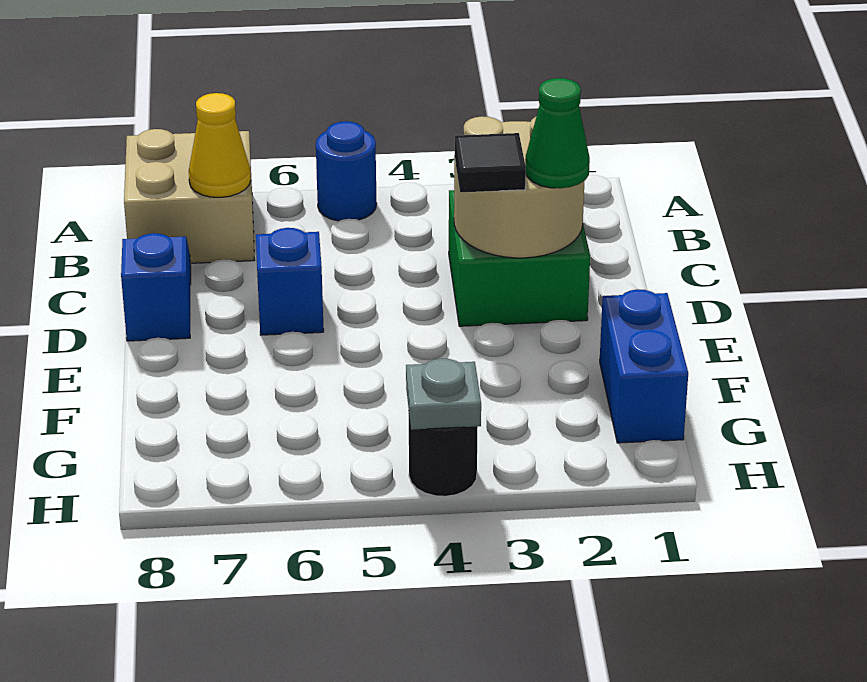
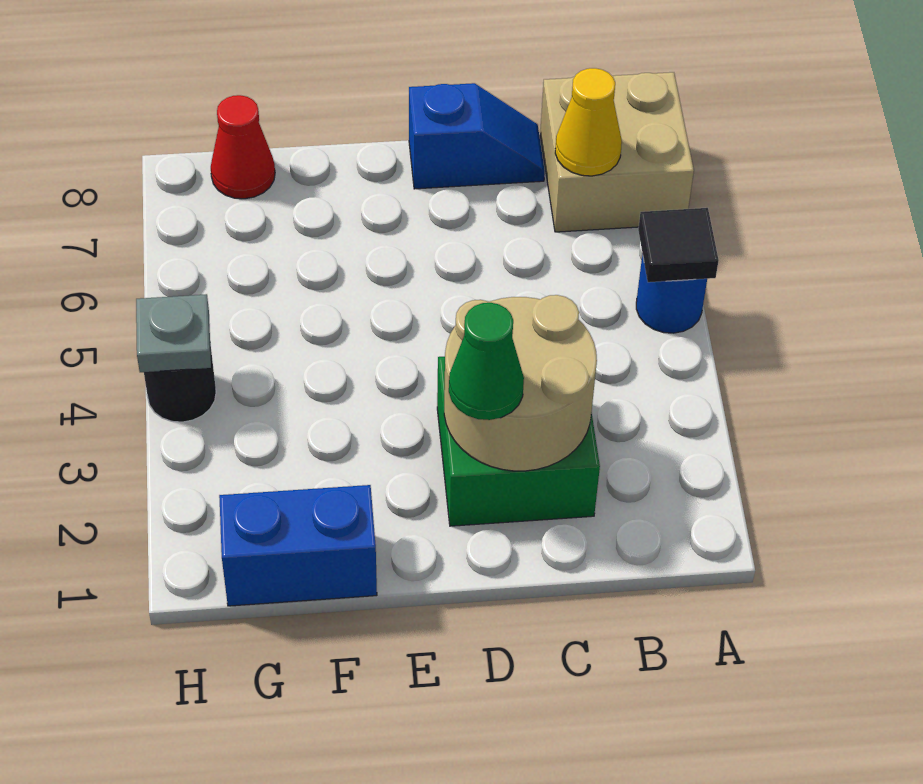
black tile D3 level 3 -> black tile A5 level 2
blue brick D6 level 1 -> none
none -> red cone G8 level 1

